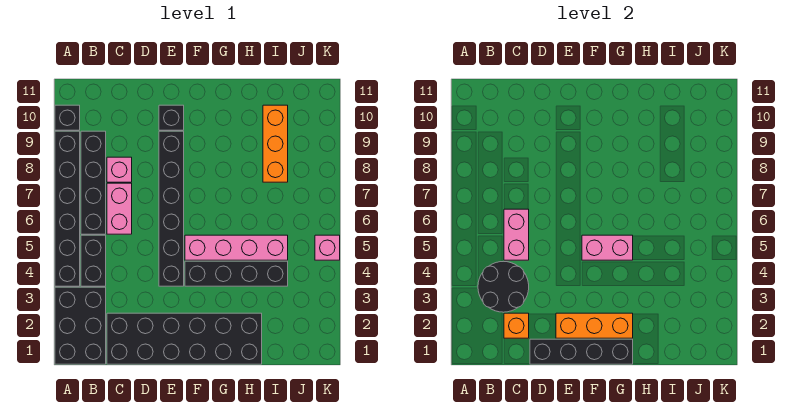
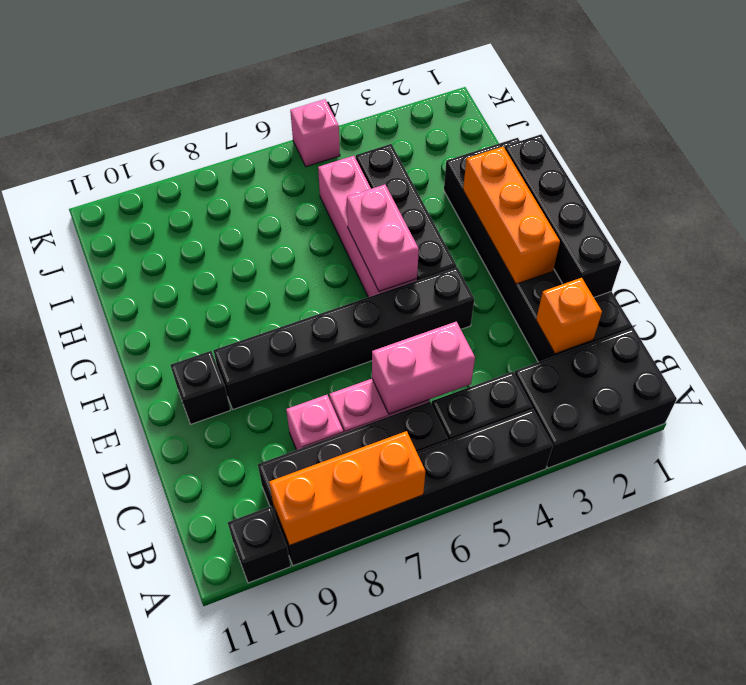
black round brick B3:C4 level 2 -> none
orange brick I8:I10 level 1 -> orange brick A7:A9 level 2

